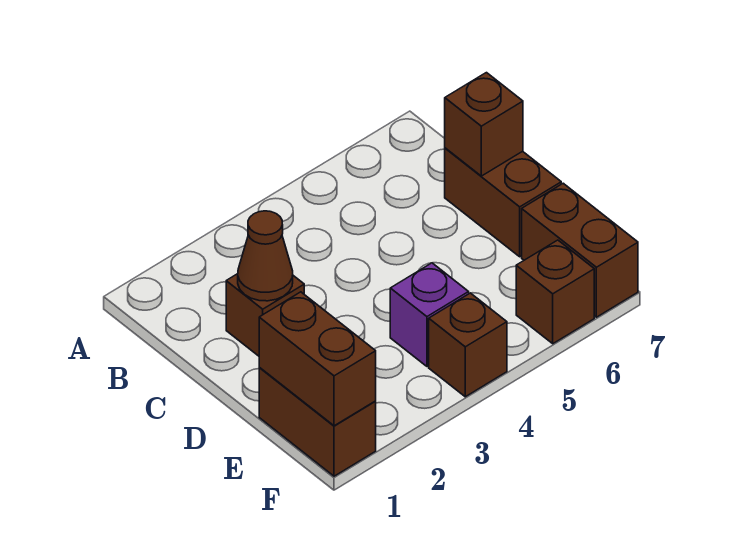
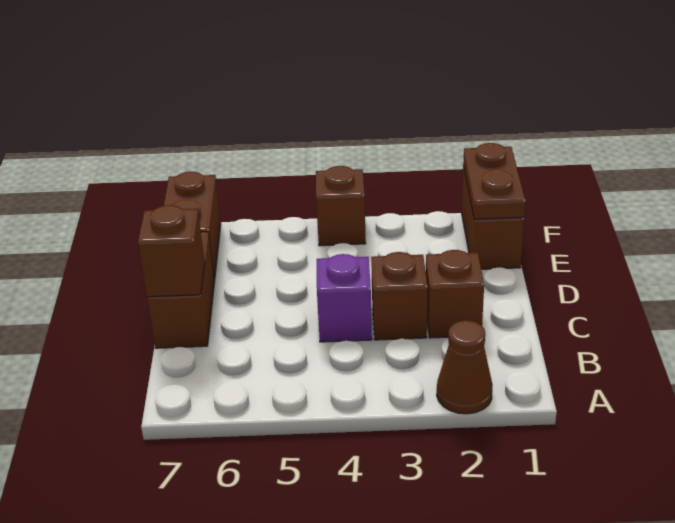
brown cone C2 level 2 -> brown cone A2 level 1
brown brick E1:F1 level 2 -> brown plate E1:F1 level 2
purple brick E4 level 1 -> purple brick C4 level 1
brown brick F6 level 1 -> brown brick C3 level 1

